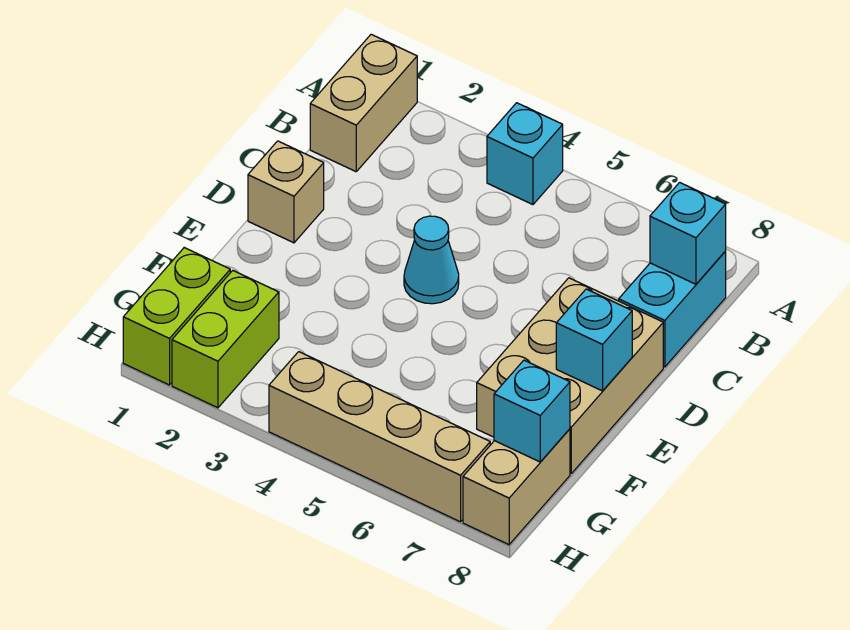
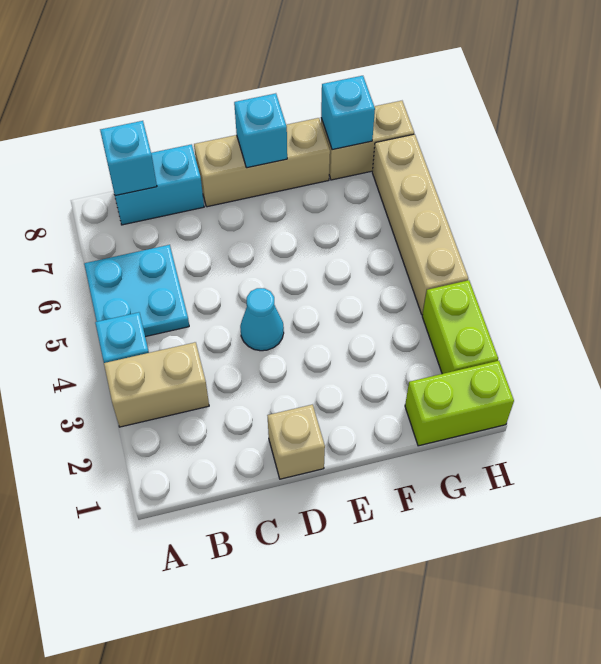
tan brick A1:B1 level 1 -> tan brick A3:B3 level 1
none -> cyan plate A5:B6 level 1
tan brick D7:F8 level 1 -> tan brick D8:F8 level 1
lime brick G2:H2 level 1 -> lime brick H2:H3 level 1

